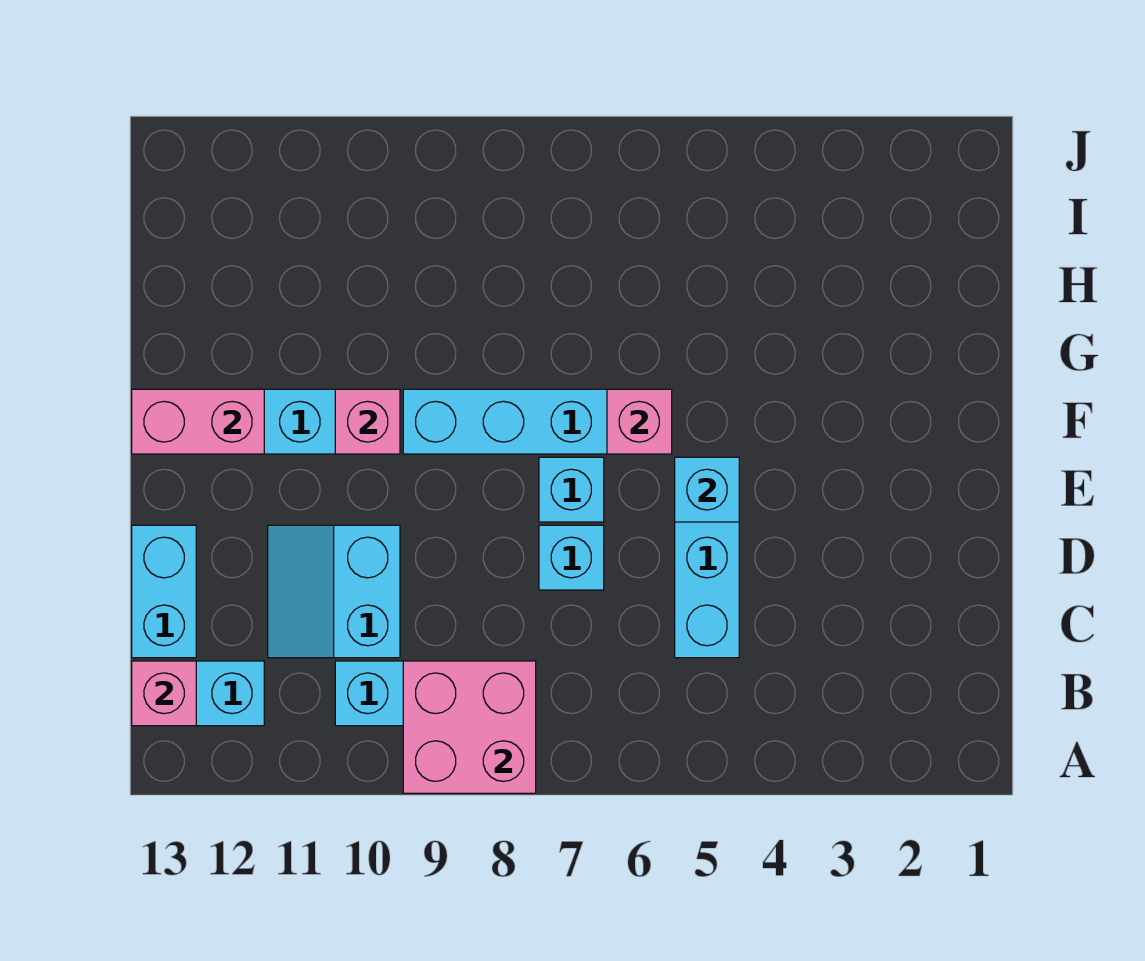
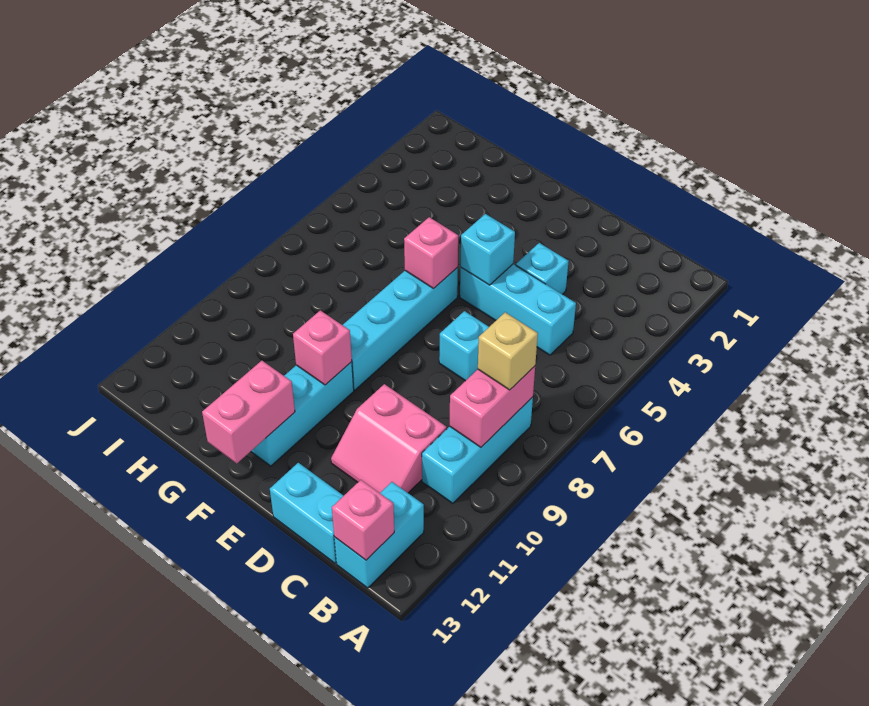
pink brick A8:B9 level 2 -> pink brick B8:B9 level 2
none -> tan brick B8 level 3
cyan slope C10:D11 level 1 top 10 -> pink slope C10:D11 level 1 top 10
cyan brick E7 level 1 -> cyan brick D4 level 1

